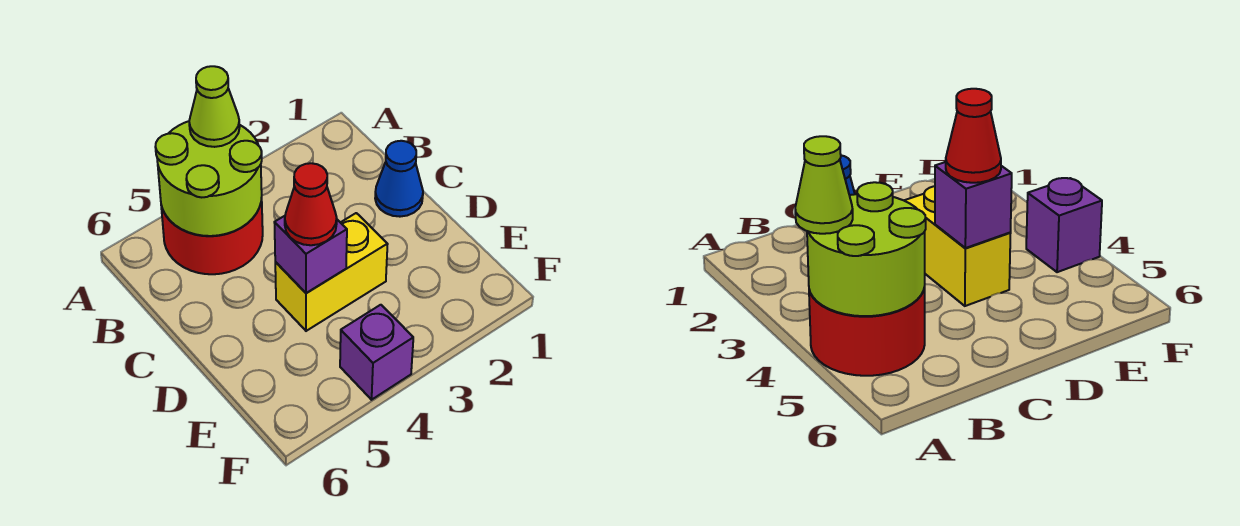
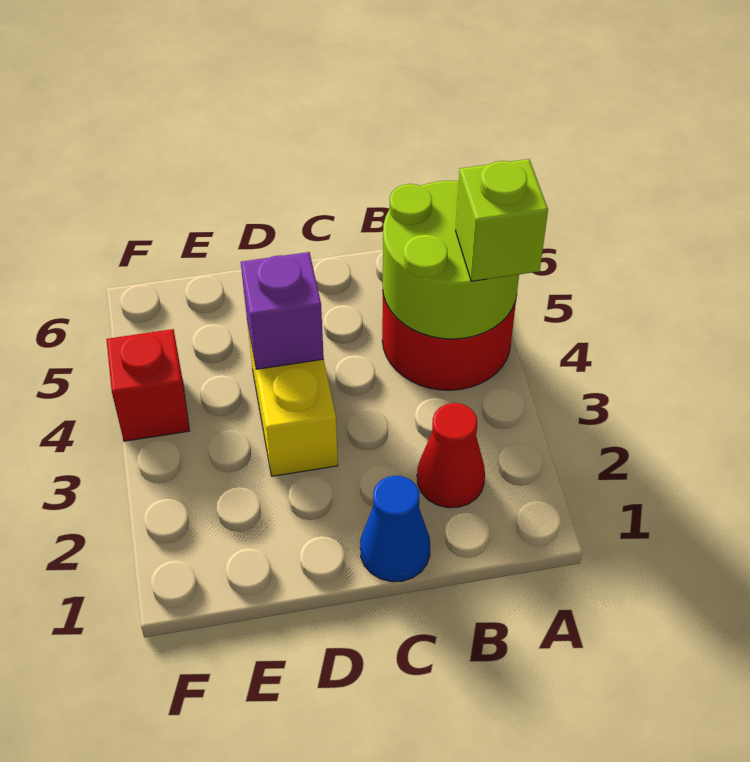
lime cone A4 level 3 -> lime brick A4 level 3
red cone D4 level 3 -> red cone B2 level 1
purple brick F4 level 1 -> red brick F4 level 1

